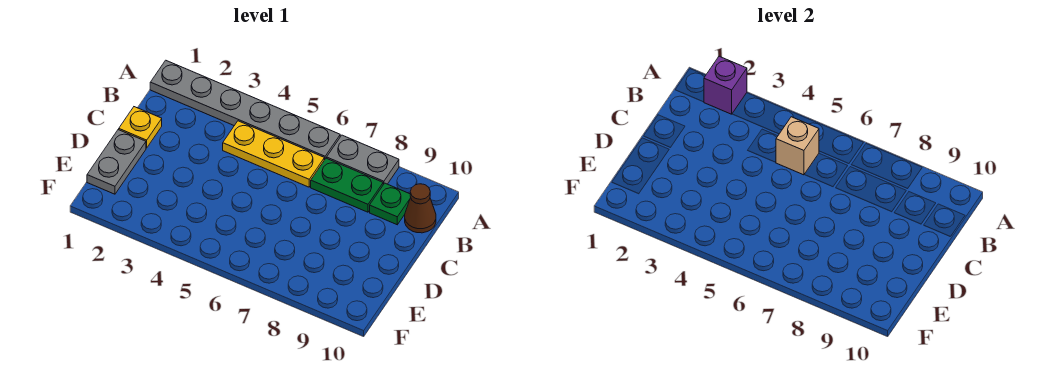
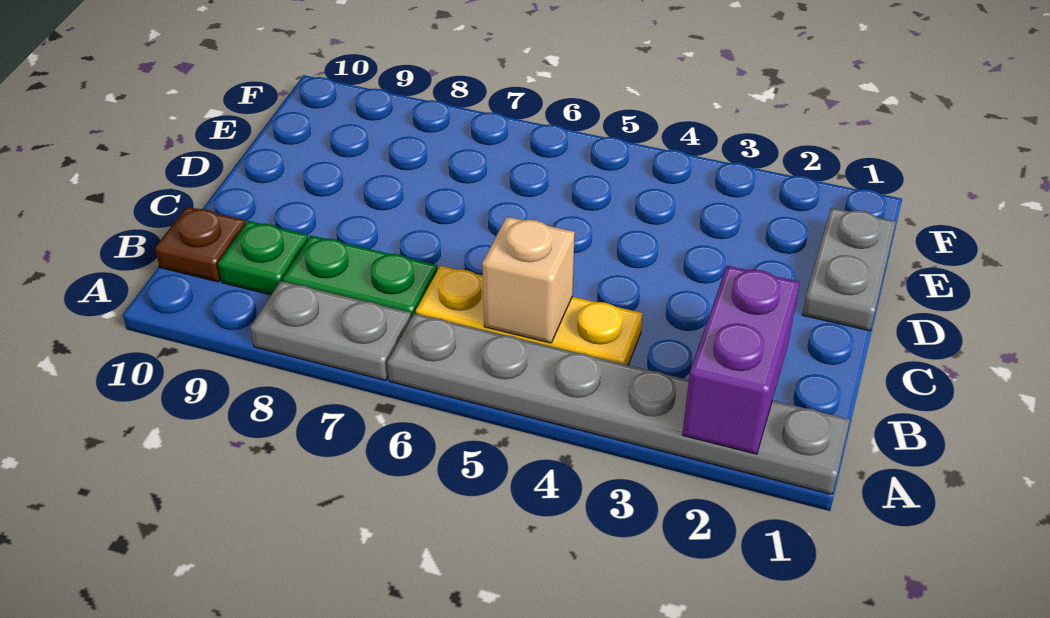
purple brick A2 level 2 -> purple brick A2:B2 level 2
brown cone B10 level 1 -> brown plate B10 level 1
yellow plate C1 level 1 -> none

